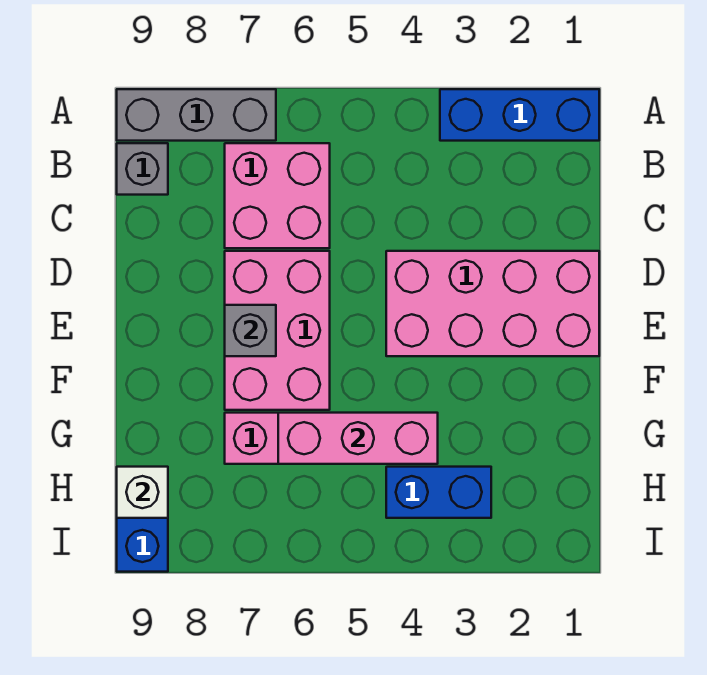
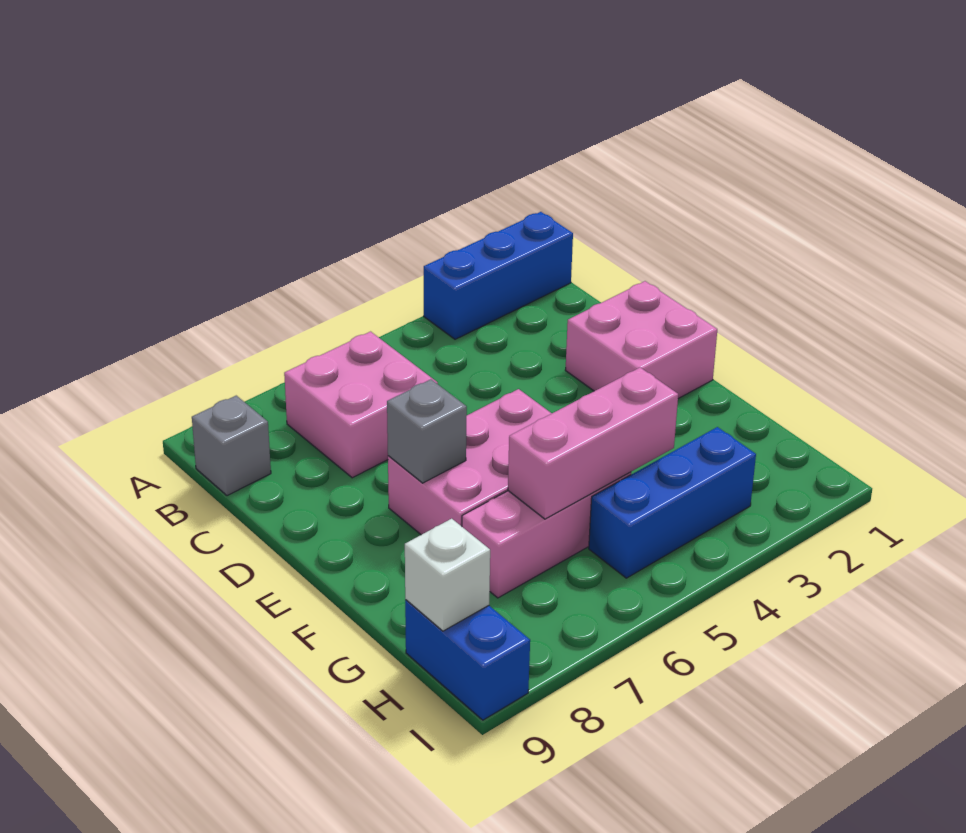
grey brick A7:A9 level 1 -> none
pink brick D1:E4 level 1 -> pink brick D1:E2 level 1
pink brick D6:F7 level 1 -> pink brick E5:F7 level 1
blue brick H3:H4 level 1 -> blue brick H3:H5 level 1

